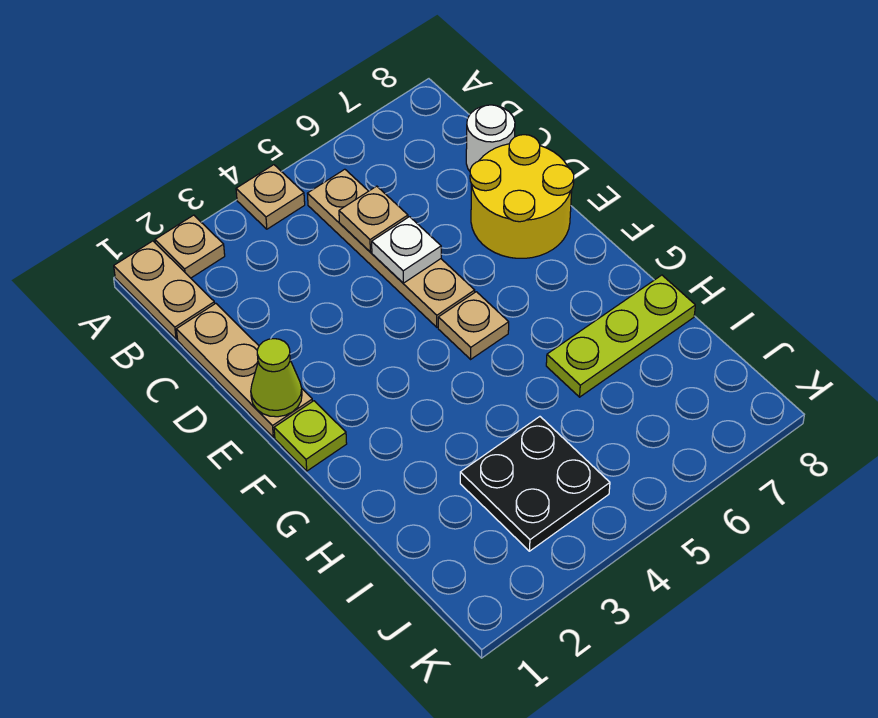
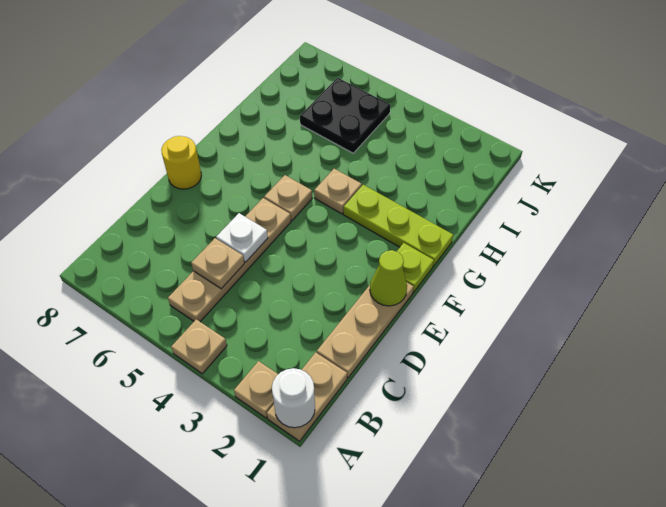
white round brick C8 level 1 -> white round brick A1 level 2
yellow round brick D7:E8 level 1 -> yellow round brick E8 level 1
none -> tan plate G4 level 1
lime plate H6:H8 level 1 -> lime plate G1:G3 level 1
black plate I3:J4 level 1 -> black plate I5:J6 level 1

